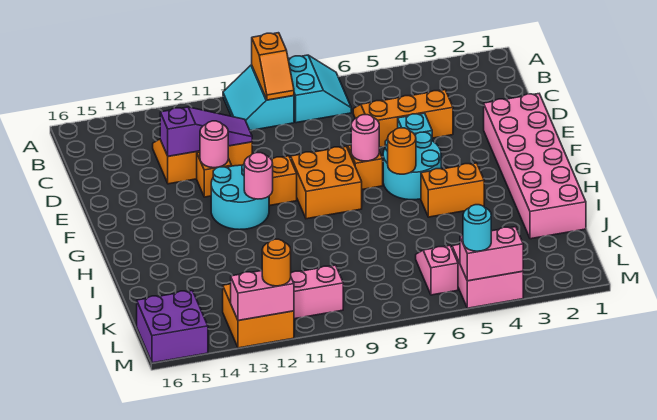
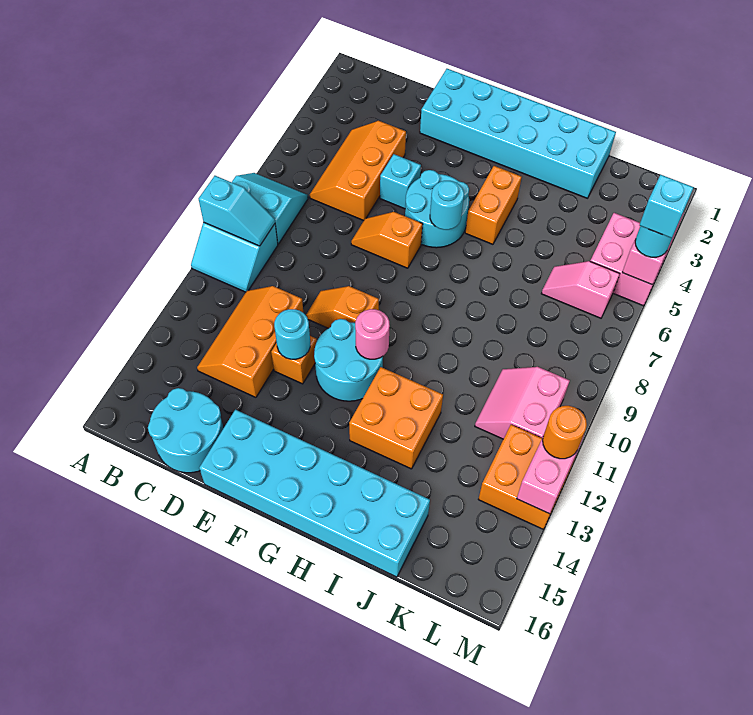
orange slope A9:B9 level 2 top A -> cyan slope A9:B9 level 2 top A
none -> cyan round brick C15:D16 level 1
purple slope D11:D13 level 2 top 13 -> none
pink brick E1:J2 level 1 -> cyan brick E1:J2 level 1
pink round brick E12 level 2 -> cyan round brick E12 level 2
none -> cyan brick E15:J16 level 1
pink round brick F7 level 2 -> none
orange brick F8:G9 level 1 -> orange brick H12:I13 level 1
orange round brick G6 level 2 -> cyan round brick G6 level 2
purple brick L15:M16 level 1 -> none
none -> cyan brick M5 level 4

